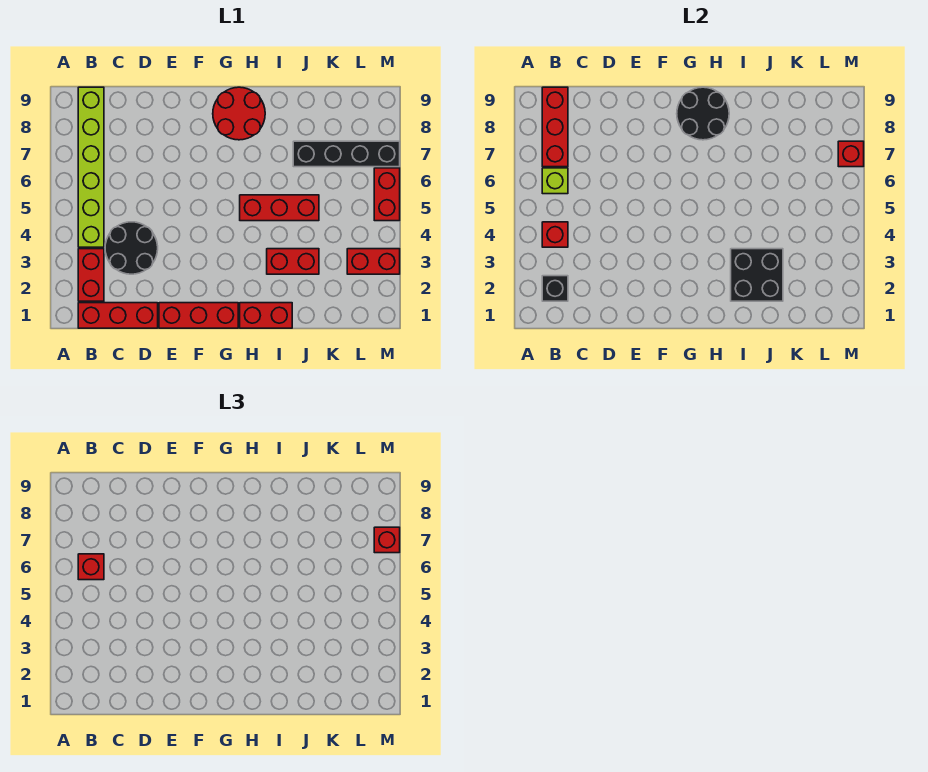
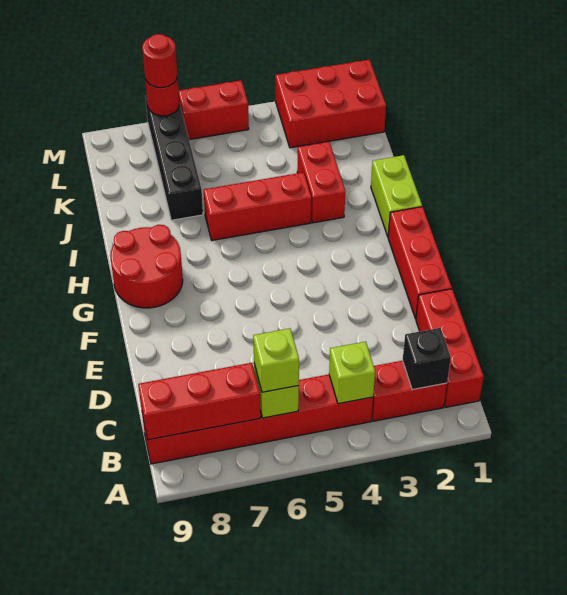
lime brick B4:B9 level 1 -> red brick B4:B9 level 1
red brick B4 level 2 -> lime brick B4 level 2
red brick B6 level 3 -> lime brick B6 level 3
black round brick C3:D4 level 1 -> none
black round brick G8:H9 level 2 -> none
red brick H1:I1 level 1 -> lime brick H1:I1 level 1
red brick H5:J5 level 1 -> red brick I4:I6 level 1
black brick I2:J3 level 2 -> none
red brick L3:M3 level 1 -> red brick L1:M3 level 1
red brick M7 level 2 -> red round brick M7 level 2
red brick M7 level 3 -> red round brick M7 level 3

